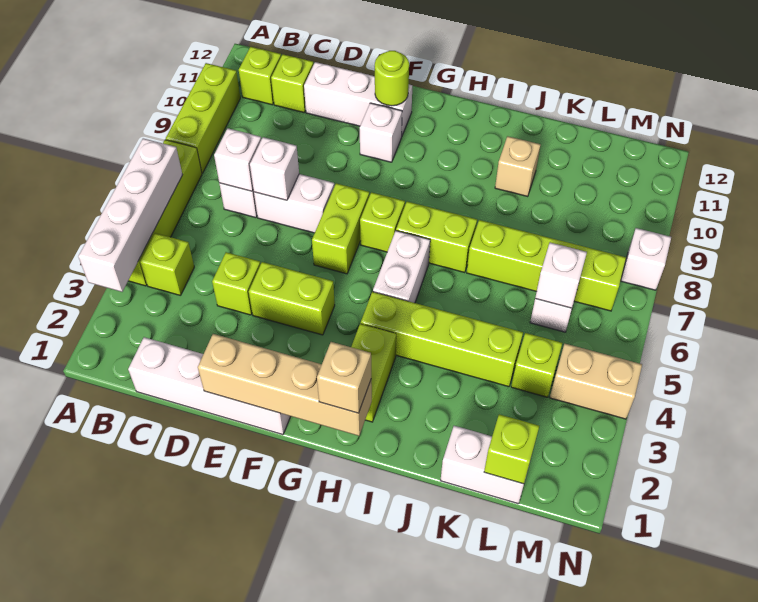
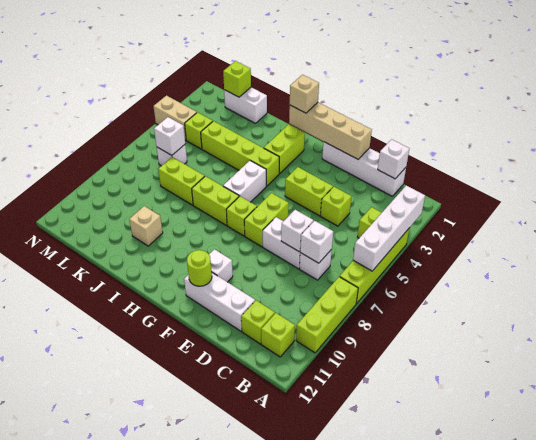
lime brick J7:M7 level 1 -> lime brick J7:K7 level 1
white brick N8 level 1 -> white brick C1 level 2

